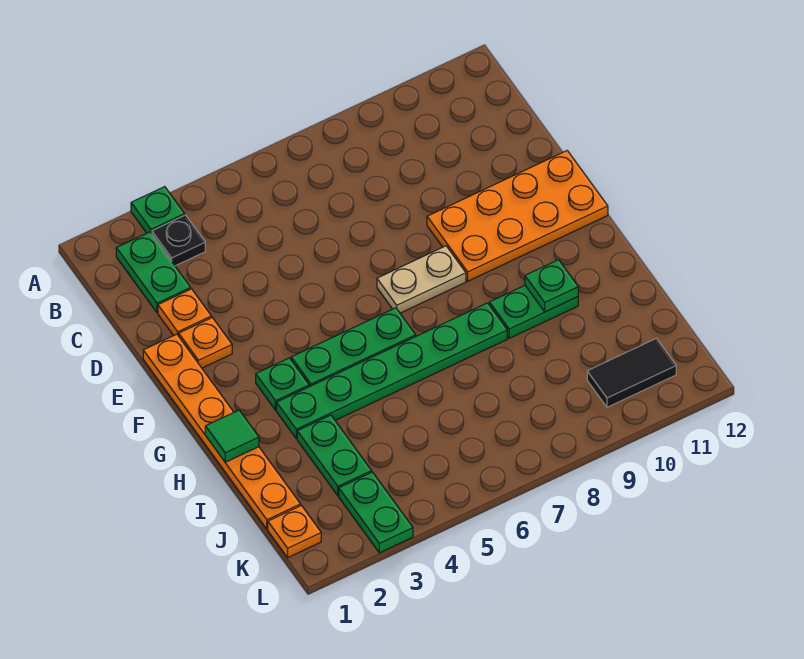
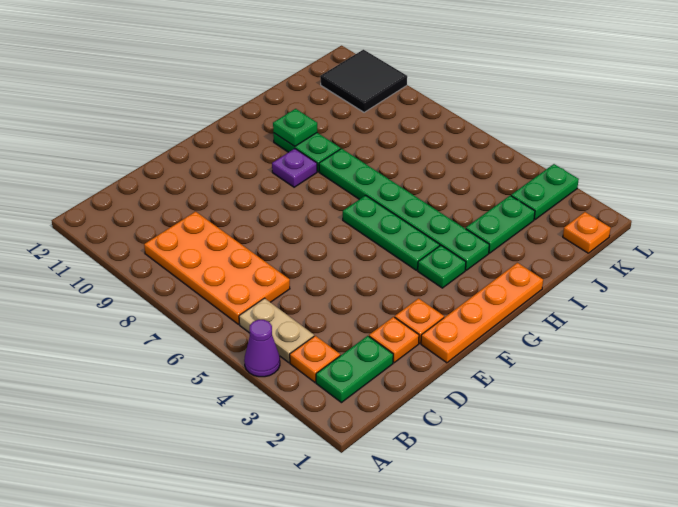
green plate A3 level 1 -> none
none -> purple cone A4 level 1
black plate B3 level 1 -> orange plate B3 level 1
orange plate E1:J1 level 1 -> orange plate E1:H1 level 1
orange plate E9:F12 level 1 -> orange plate B6:C9 level 1
tan plate F7:F8 level 1 -> tan plate B4:B5 level 1
none -> purple plate G9 level 1
green tile H1 level 2 -> none
black tile K10:K11 level 1 -> black tile K10:L11 level 1

